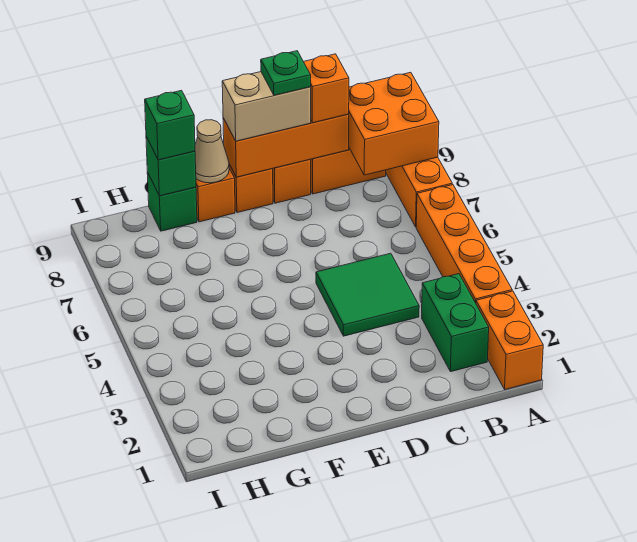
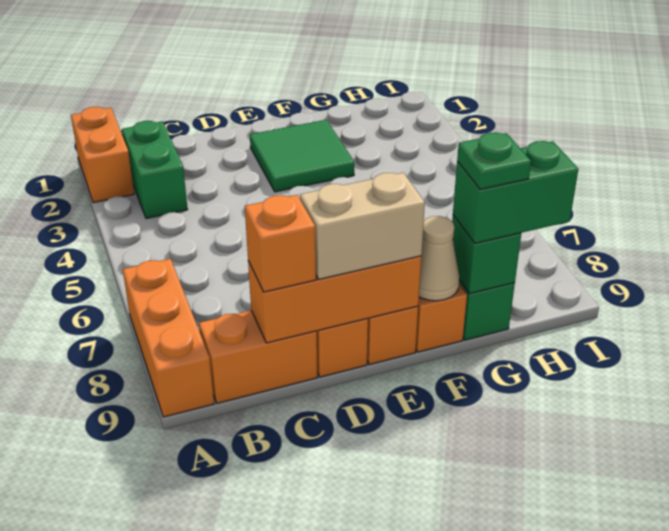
orange brick A3:A6 level 1 -> none
orange brick A8:B9 level 2 -> none
green tile C4:D5 level 1 -> green tile E2:F3 level 1
green plate D9 level 4 -> green plate G9 level 4
green brick G9 level 3 -> green brick G9:H9 level 3

